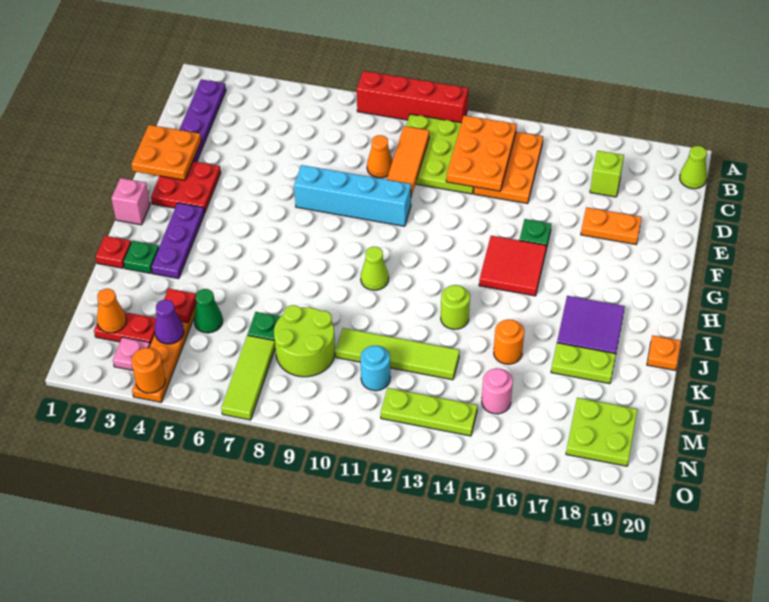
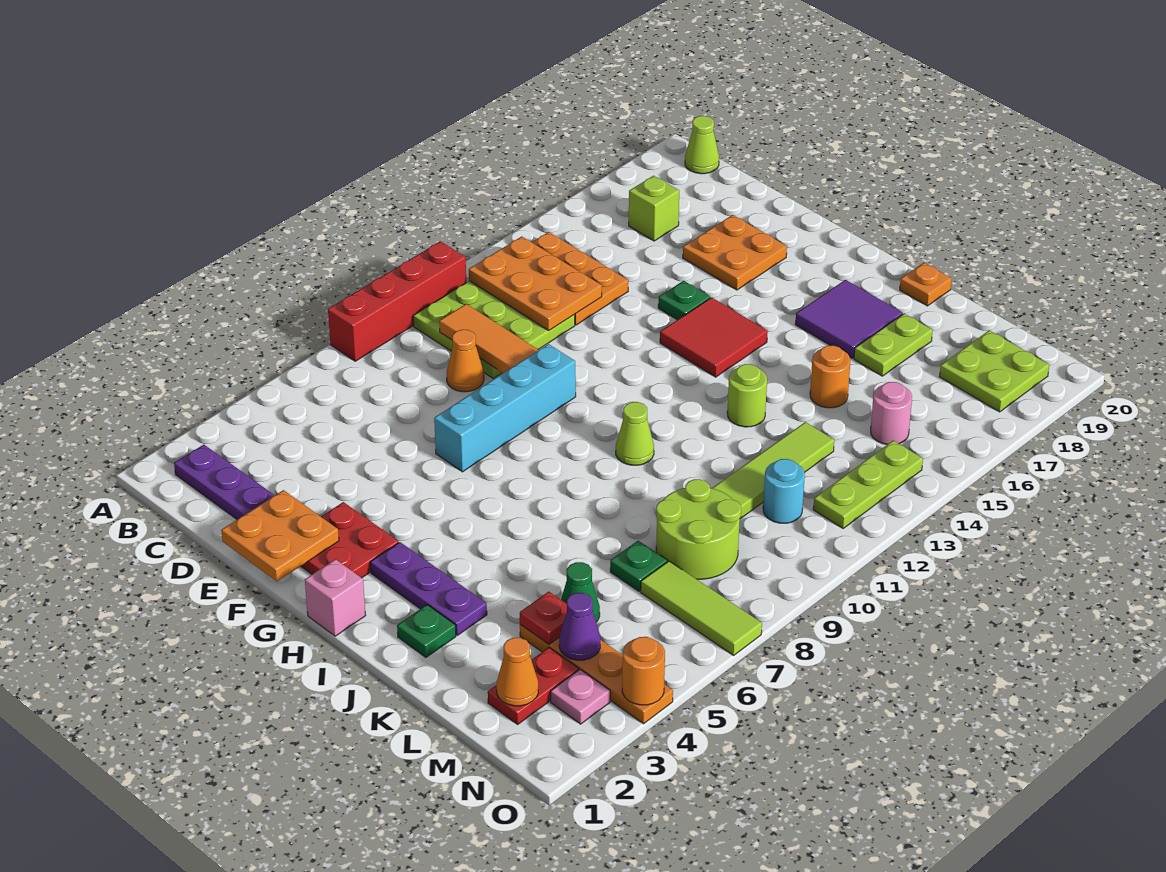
orange plate E17:E18 level 1 -> orange plate E17:F18 level 1
red plate J1 level 1 -> none

